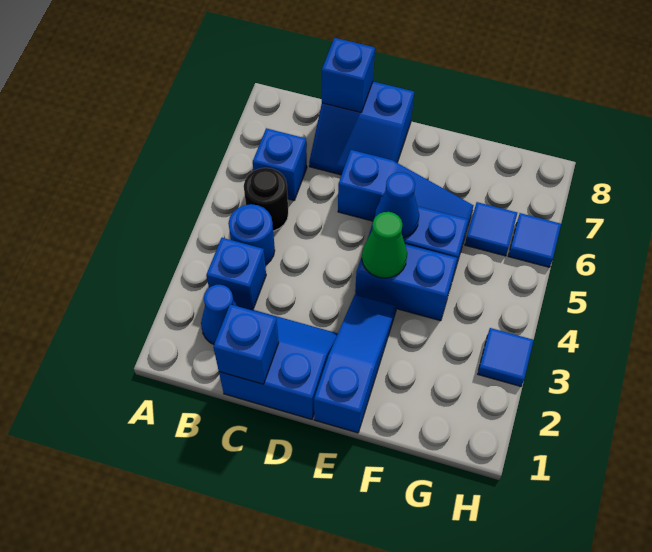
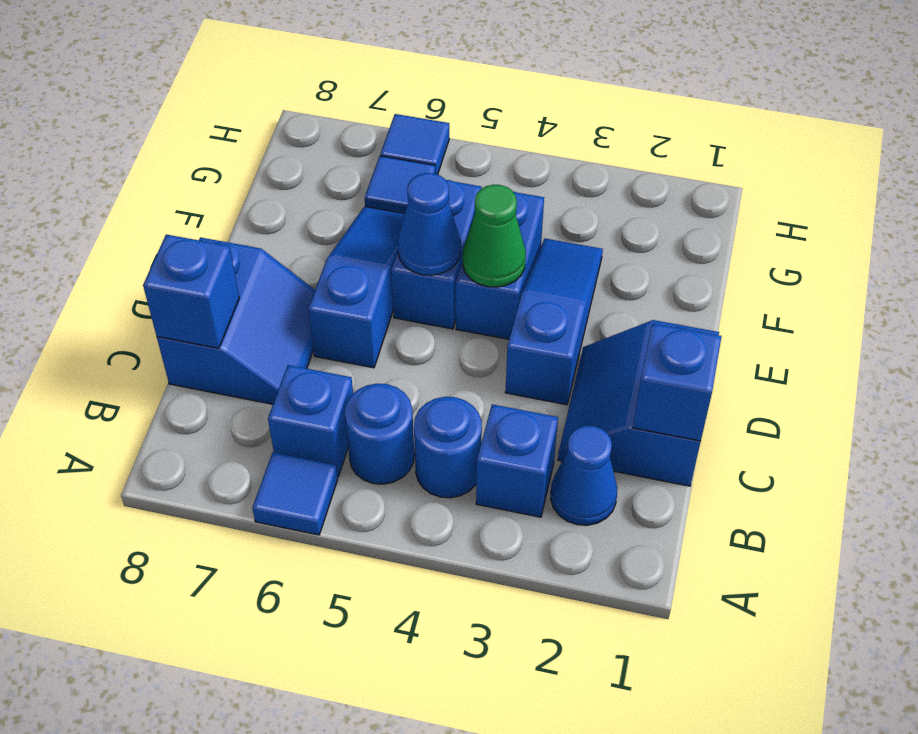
black round brick B5 level 1 -> blue round brick B5 level 1
blue slope E1:E3 level 1 top 1 -> blue slope D3:F3 level 1 top D
blue tile H3 level 1 -> blue tile A6 level 1

